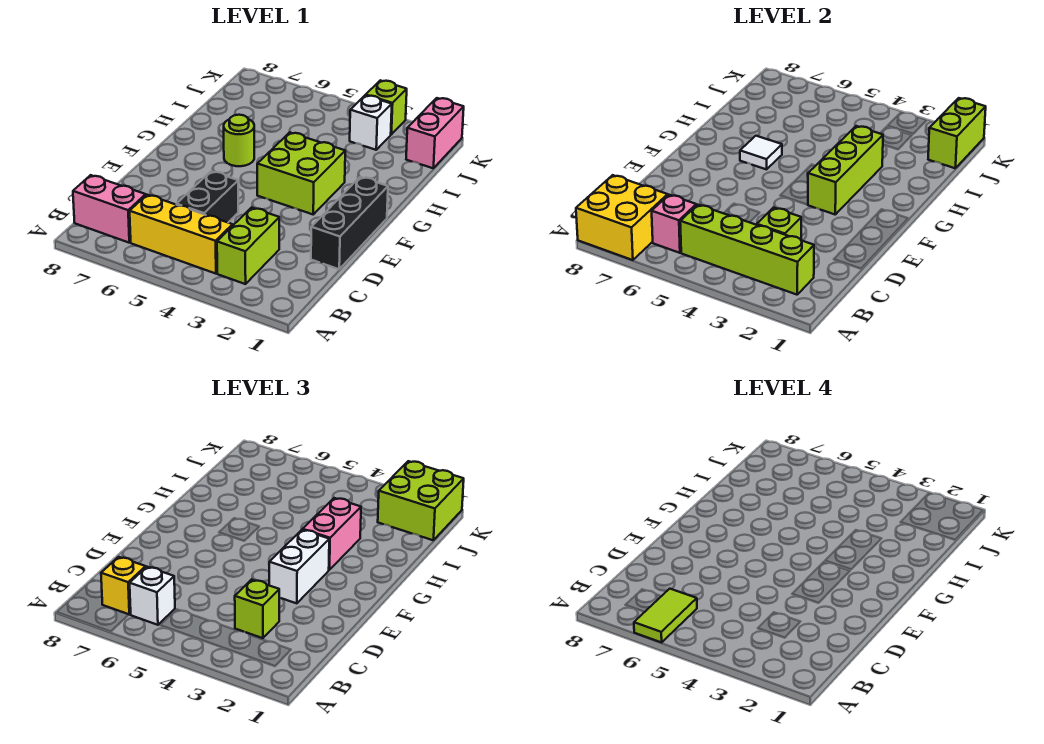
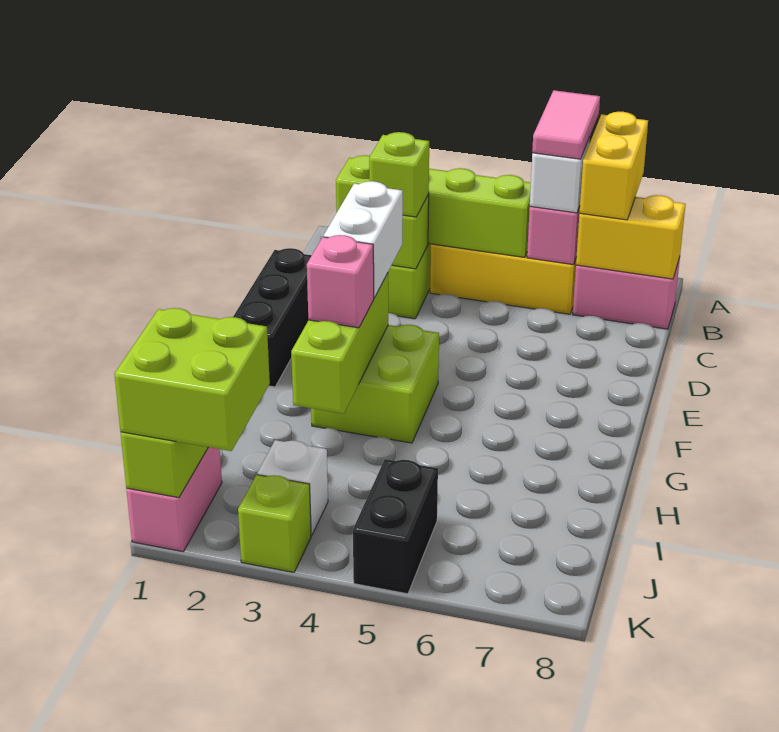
lime tile A6:B6 level 4 -> pink tile A6:B6 level 4
yellow brick A7:B8 level 2 -> yellow brick B7:B8 level 2
yellow brick B7 level 3 -> yellow brick A7:B7 level 3
black brick C5:D5 level 1 -> black brick J5:K5 level 1
pink brick G3:H3 level 3 -> pink brick G3 level 3
lime round brick G6 level 1 -> none
white tile G6 level 2 -> none

